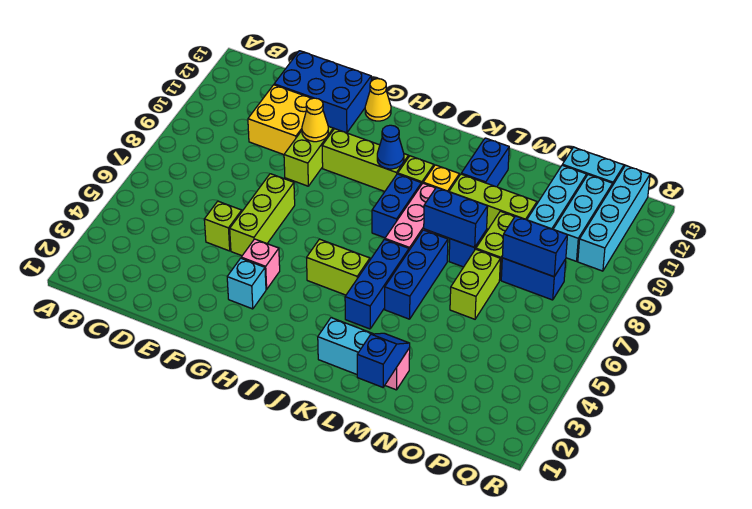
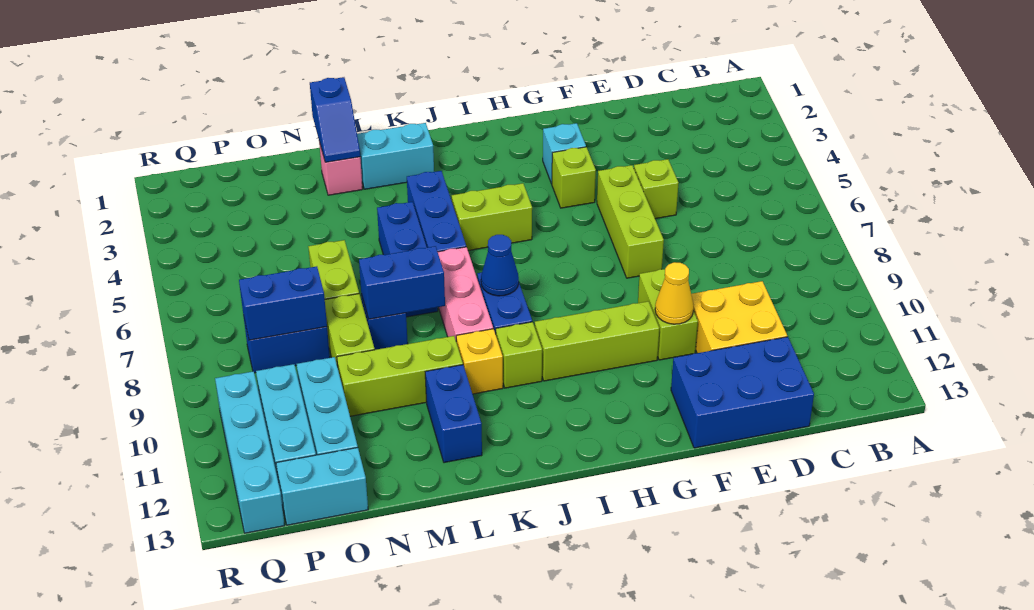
pink brick G4 level 1 -> lime brick G4 level 1
yellow cone G13 level 1 -> none
blue cone I10 level 2 -> blue cone J8 level 2

